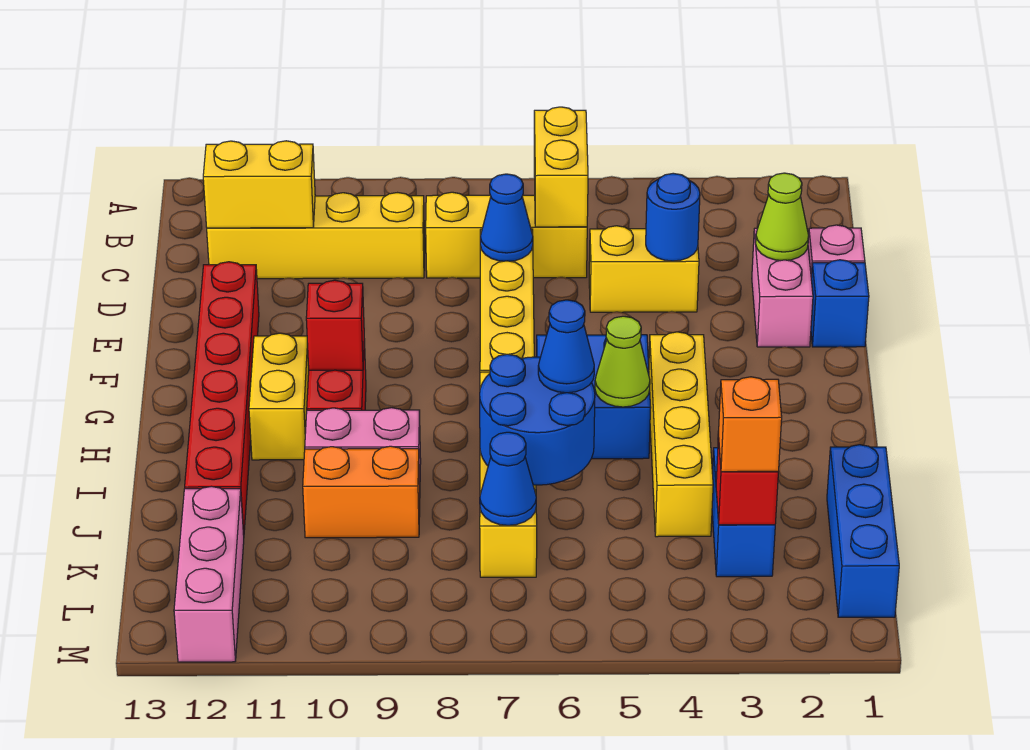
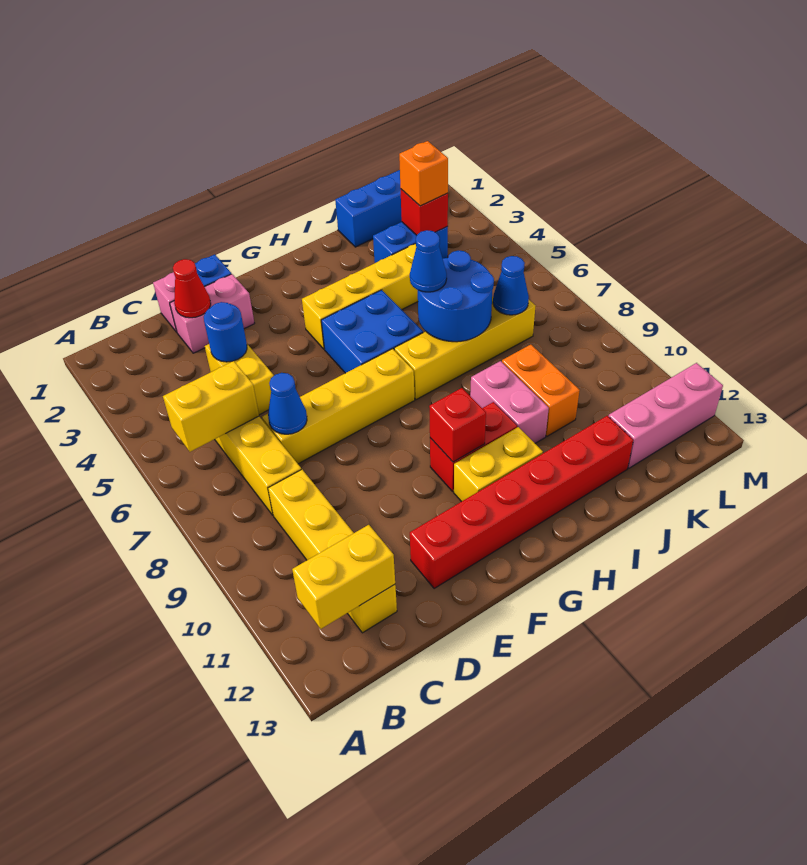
yellow brick C11:C12 level 2 -> yellow brick B12:C12 level 2
lime cone D2 level 2 -> red cone D2 level 2
lime cone H5 level 2 -> none

